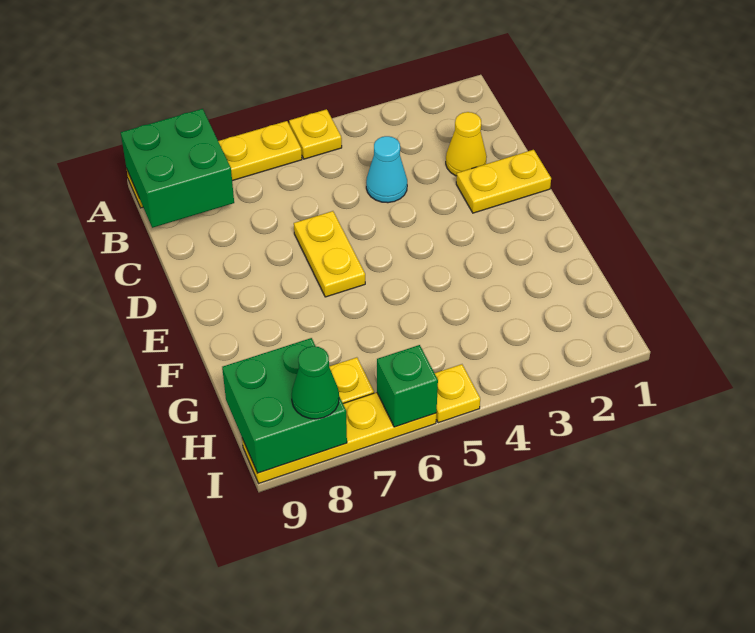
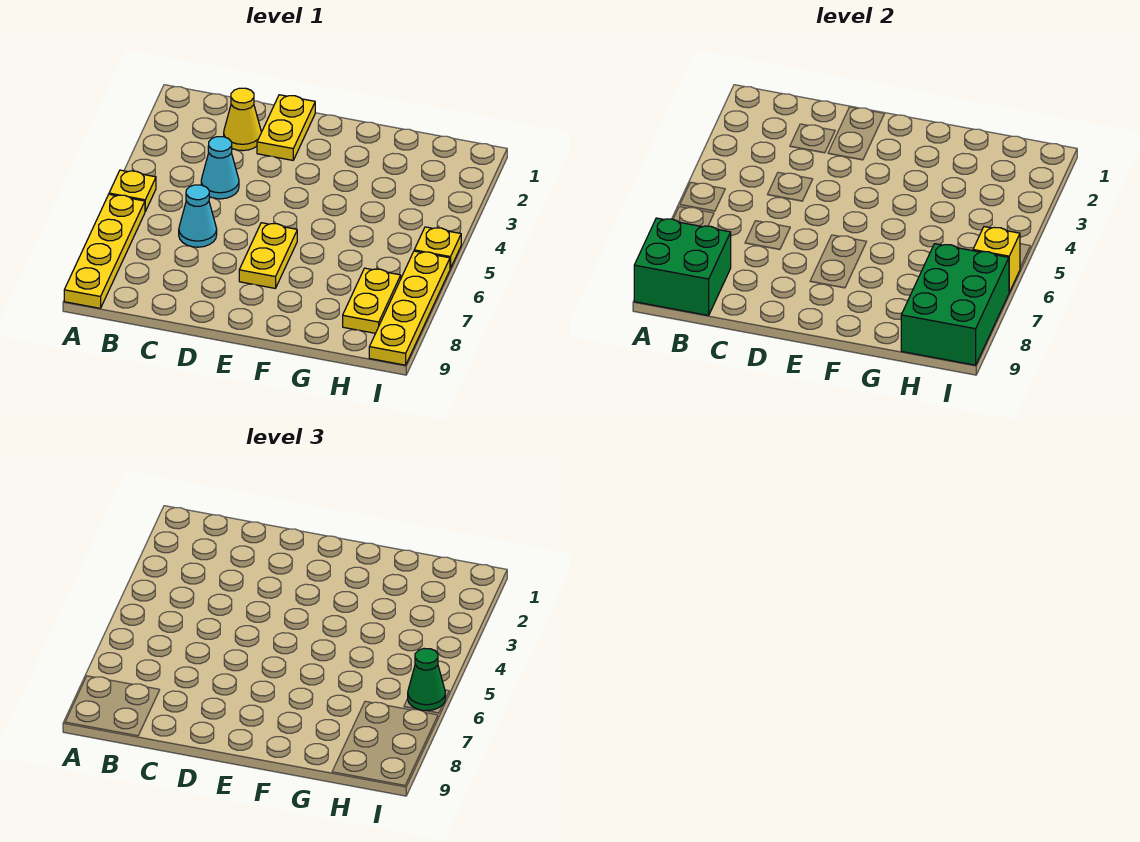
none -> cyan cone C6 level 1
yellow plate D6:E6 level 1 -> yellow plate E6:E7 level 1
green brick H8:I9 level 2 -> green brick H7:I9 level 2
green brick I6 level 2 -> yellow brick I6 level 2
green cone I8 level 3 -> green cone I6 level 3

